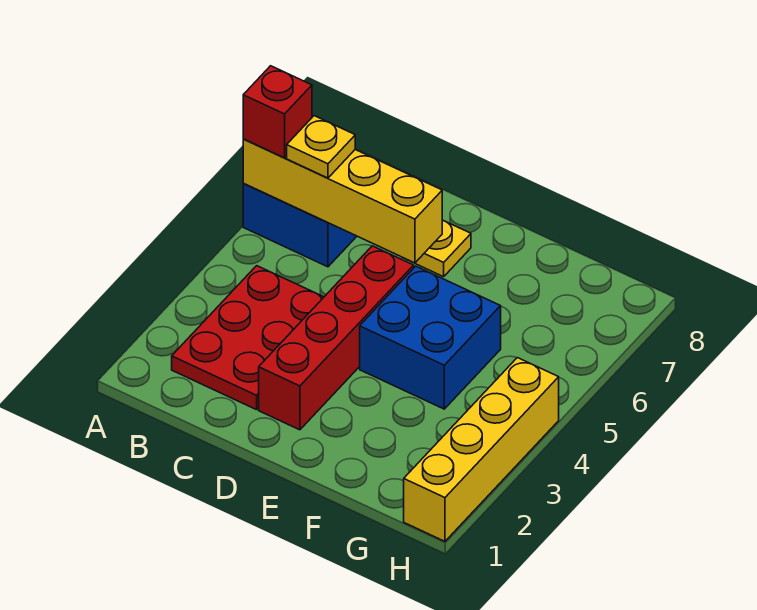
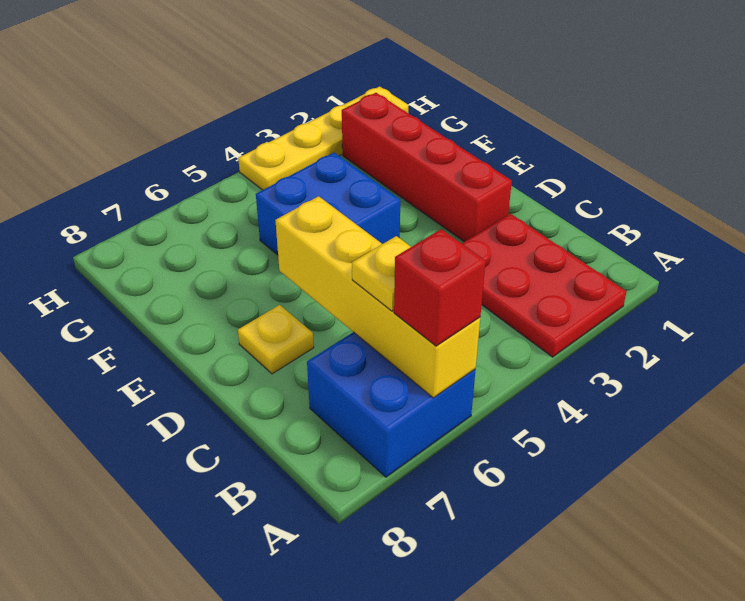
red plate B2:C4 level 1 -> red plate A2:C3 level 1
red brick D2:D5 level 1 -> red brick D2:G2 level 1
yellow brick H1:H4 level 1 -> yellow plate H1:H4 level 1

